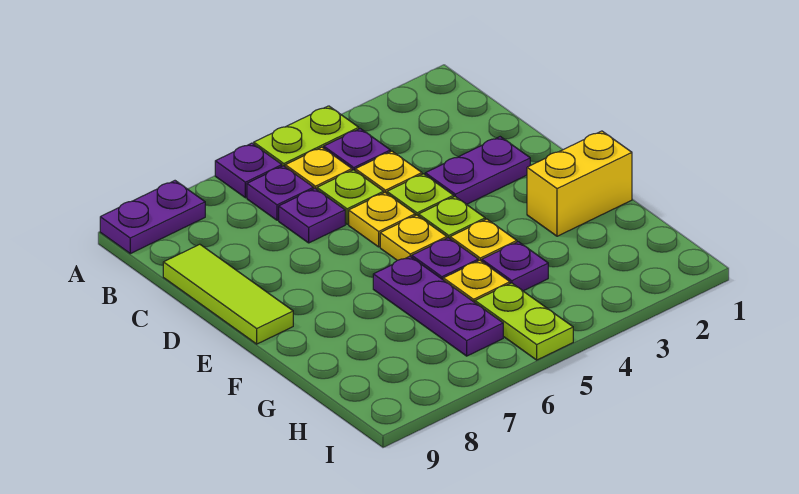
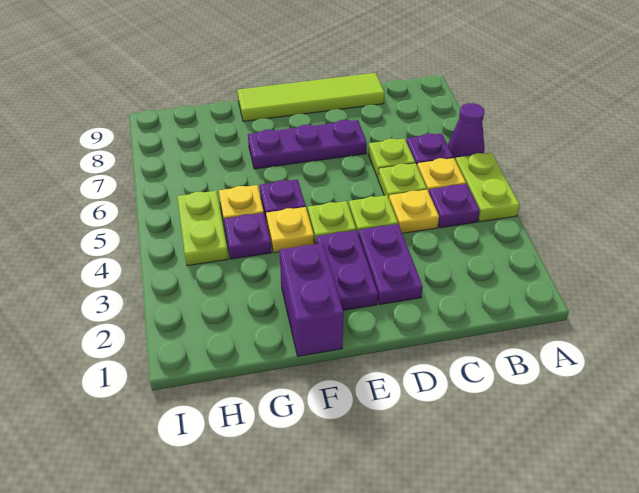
purple plate A6 level 1 -> purple cone A6 level 1
purple plate A8:A9 level 1 -> purple plate E2:E3 level 1
purple plate C6 level 1 -> lime plate C6 level 1
lime tile C9:E9 level 1 -> lime tile C9:F9 level 1
yellow plate D5 level 1 -> none
yellow plate E5 level 1 -> none
yellow brick F1:F2 level 1 -> purple brick F1:F2 level 1
purple plate F6:H6 level 1 -> purple plate D7:F7 level 1
lime plate H5:I5 level 1 -> lime plate H4:H5 level 1

